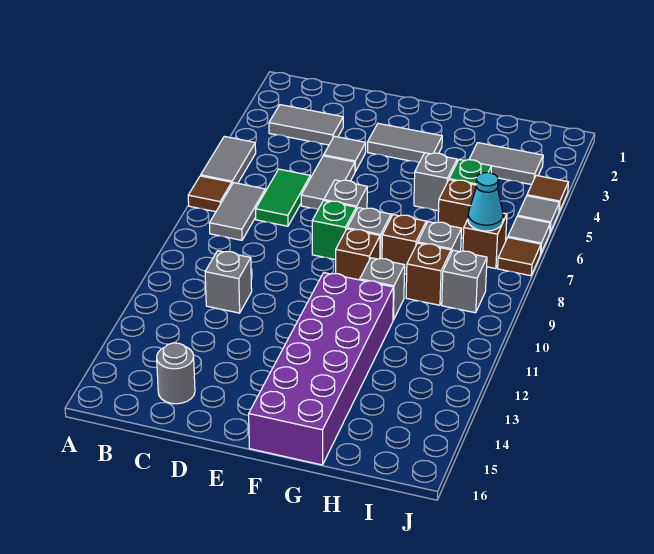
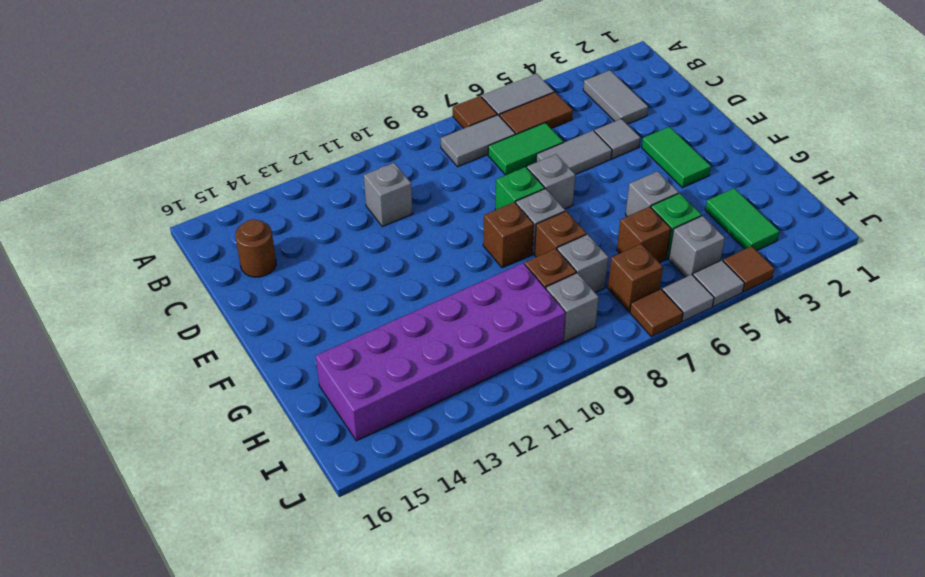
none -> brown tile B5:B6 level 1
grey round brick C15 level 1 -> brown round brick C15 level 1
grey tile E3:F3 level 1 -> green tile E3:F3 level 1
purple brick F11:G16 level 1 -> purple brick H10:I15 level 1
grey brick G10 level 1 -> grey brick I5 level 1
grey tile H3:I3 level 1 -> green tile H3:I3 level 1
cyan cone I7 level 2 -> none

